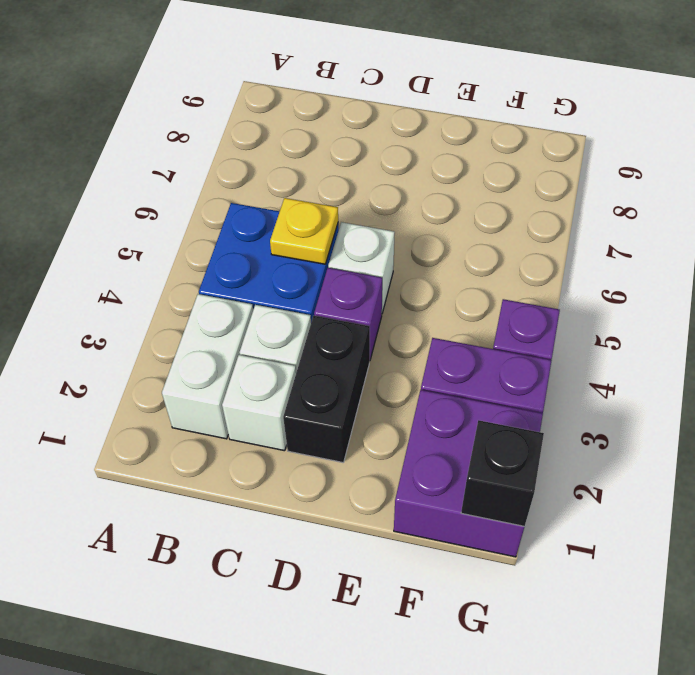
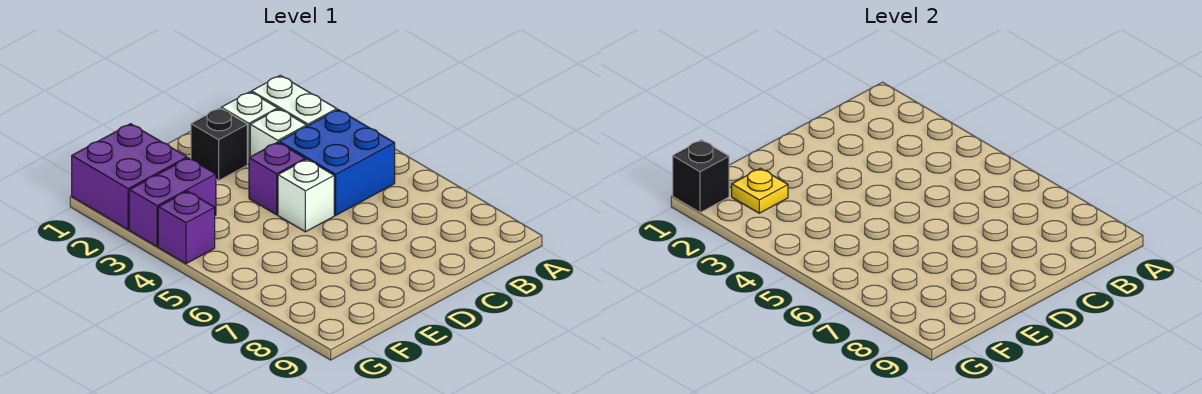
yellow plate C5 level 2 -> yellow plate F2 level 2
black brick D2:D3 level 1 -> black brick D2 level 1

